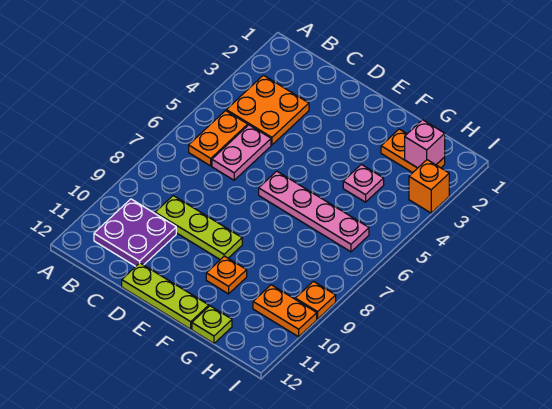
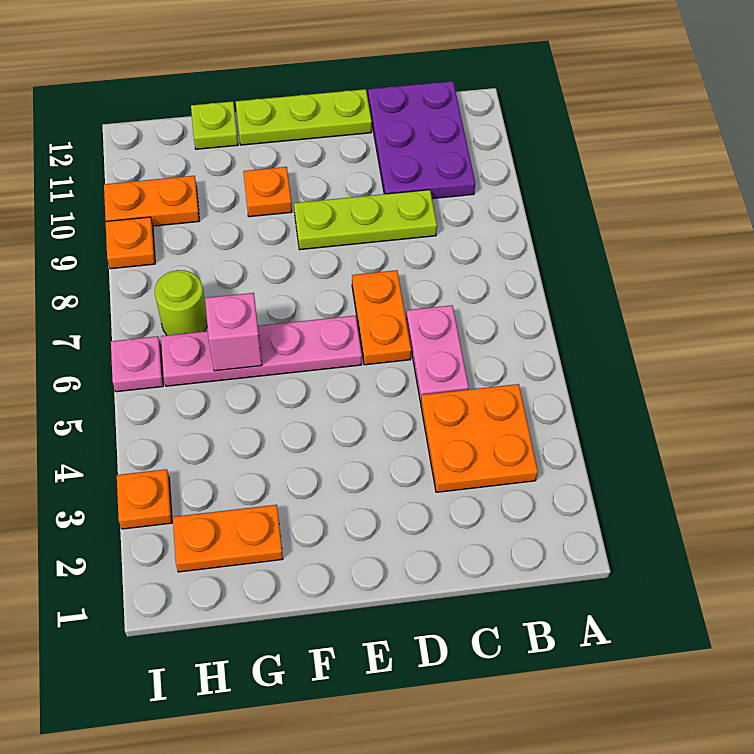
orange plate B5:B6 level 1 -> orange plate D6:D7 level 1
purple plate B10:C11 level 1 -> purple plate B10:C12 level 1
pink plate G4 level 1 -> pink plate I6 level 1
pink brick H2 level 2 -> pink brick G6 level 2
none -> lime round brick H7 level 1
orange brick I3 level 1 -> orange plate I3 level 1

